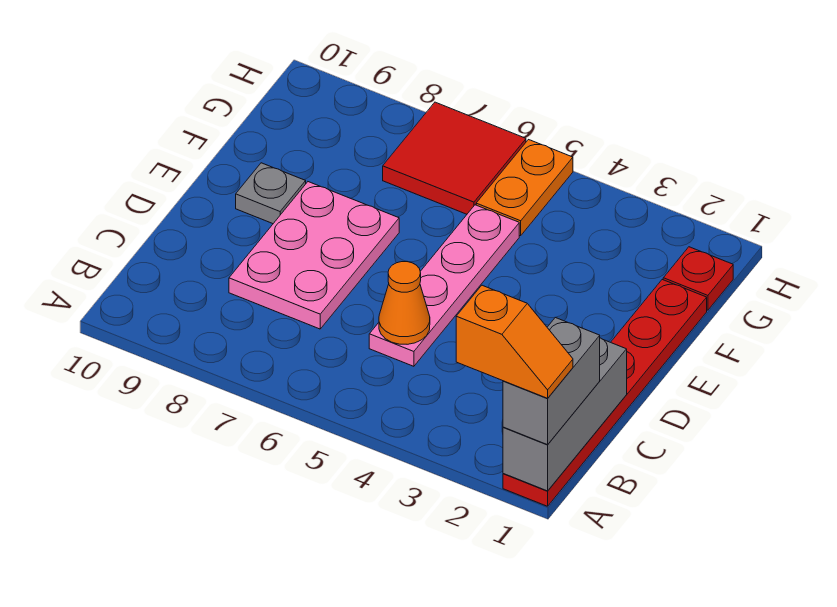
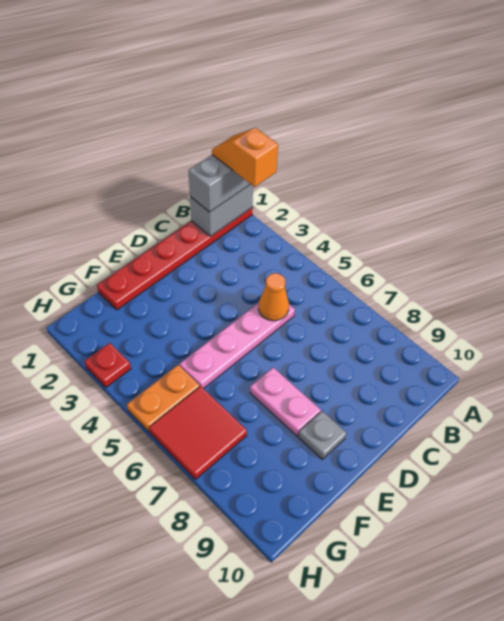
grey brick A1:C1 level 2 -> grey brick A1:B1 level 2
pink plate C7:E8 level 1 -> pink plate E7:E8 level 1
red plate G1 level 1 -> red plate H3 level 1

